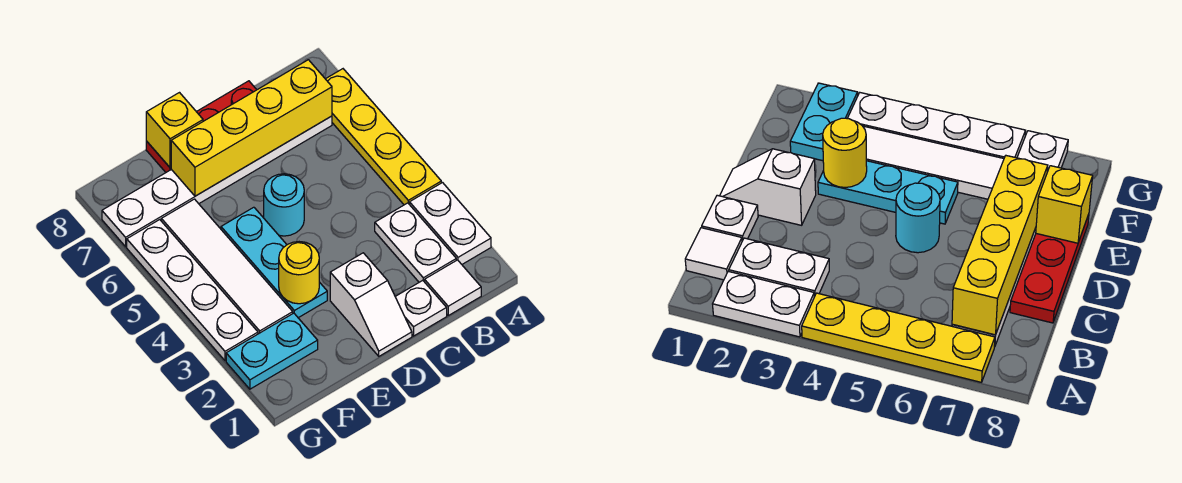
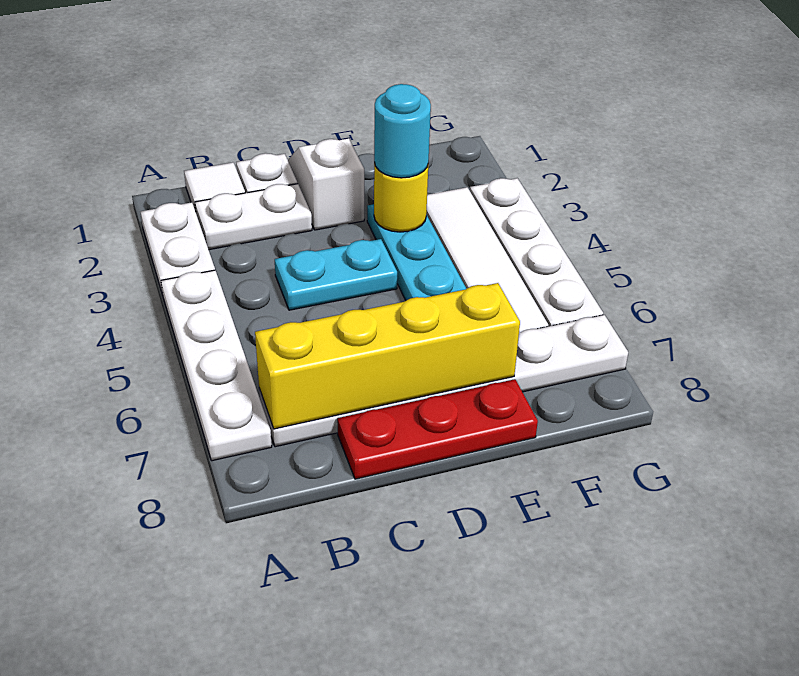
yellow plate A4:A7 level 1 -> white plate A4:A7 level 1
white plate B2:B3 level 1 -> white plate B2:C2 level 1
cyan round brick D5 level 1 -> cyan round brick E3 level 3
yellow brick E8 level 2 -> none
cyan plate F2:G2 level 1 -> cyan plate C4:D4 level 1

